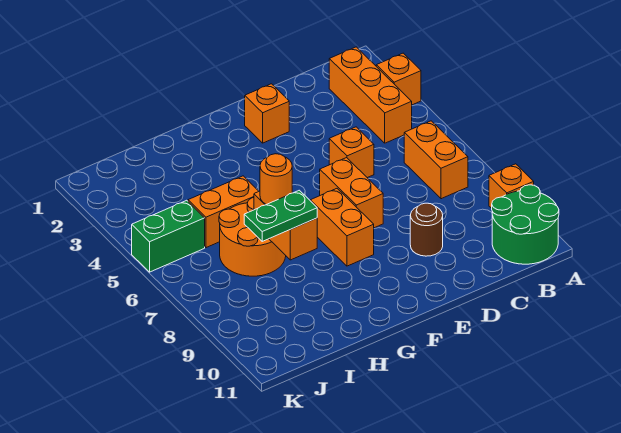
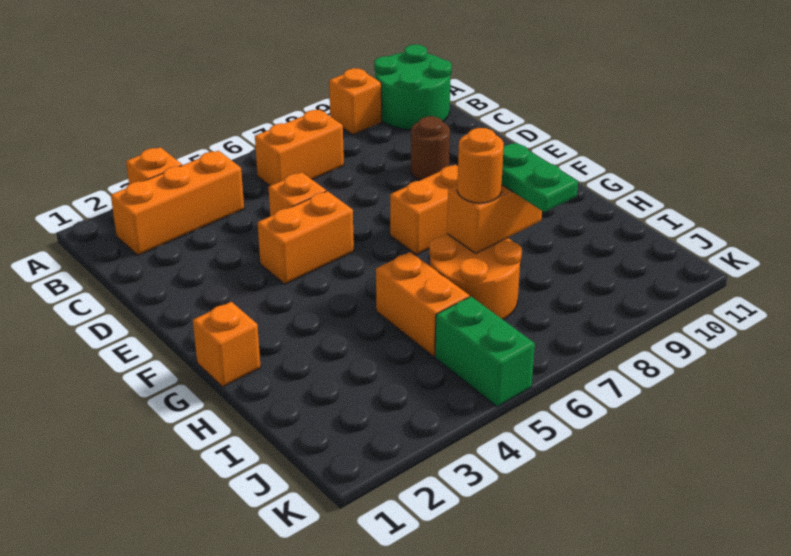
orange brick E2 level 1 -> orange brick G1 level 1
orange brick E6:E7 level 1 -> orange brick E4:E5 level 1

